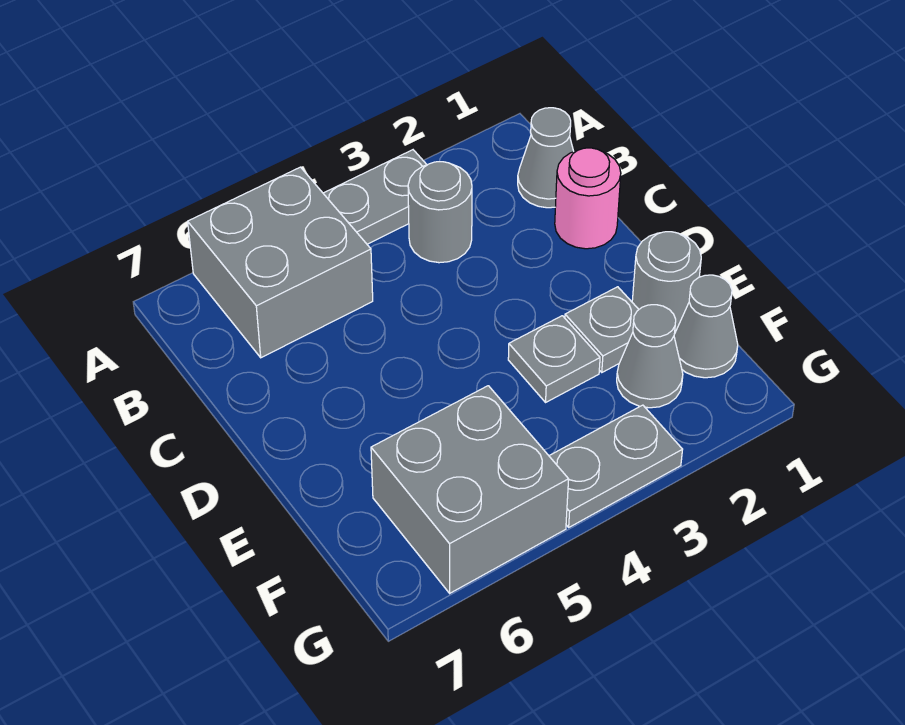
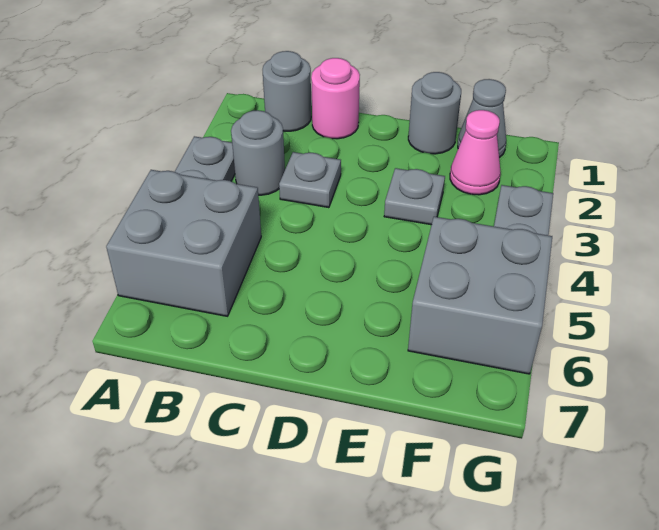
grey cone B1 level 1 -> grey round brick B1 level 1
grey plate E2 level 1 -> grey plate C3 level 1
grey cone F2 level 1 -> pink cone F2 level 1

